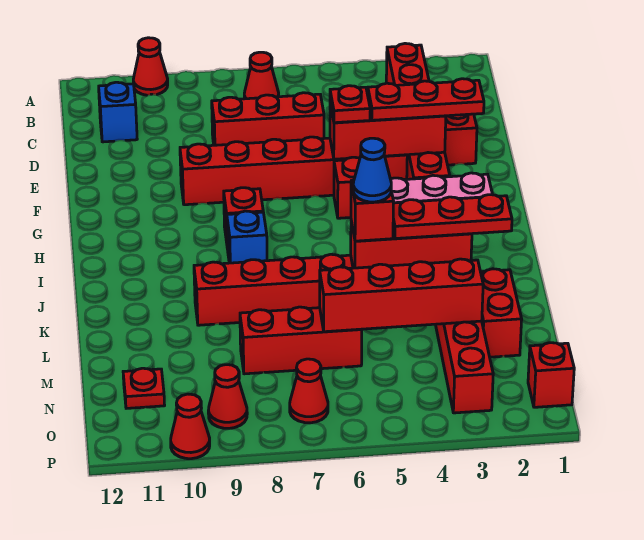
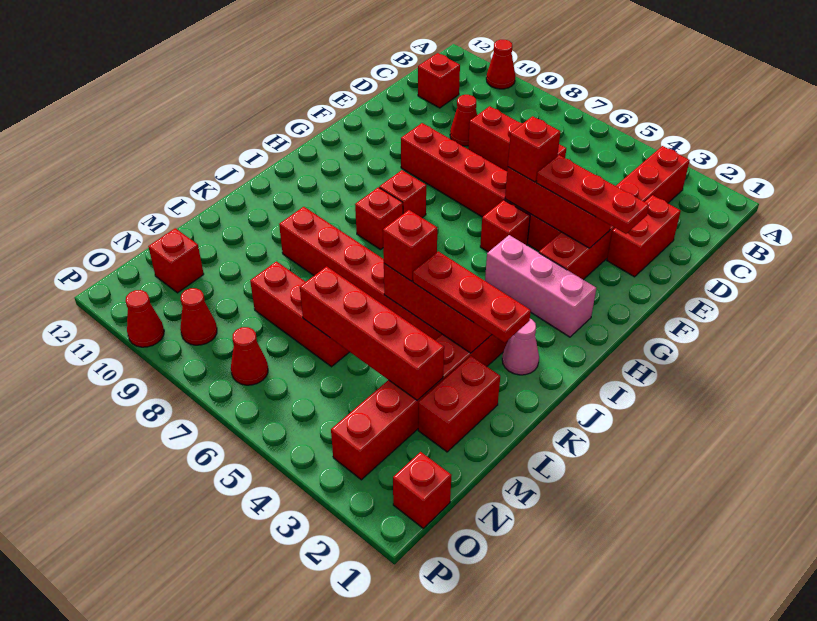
red cone B7 level 1 -> red cone D9 level 1
blue brick C11 level 1 -> red brick C11 level 1
red plate F5 level 3 -> red brick F5 level 3
blue brick I8 level 1 -> red brick I8 level 1
none -> pink cone J2 level 1
blue cone K5 level 4 -> none
red plate N11 level 1 -> red brick N11 level 1

